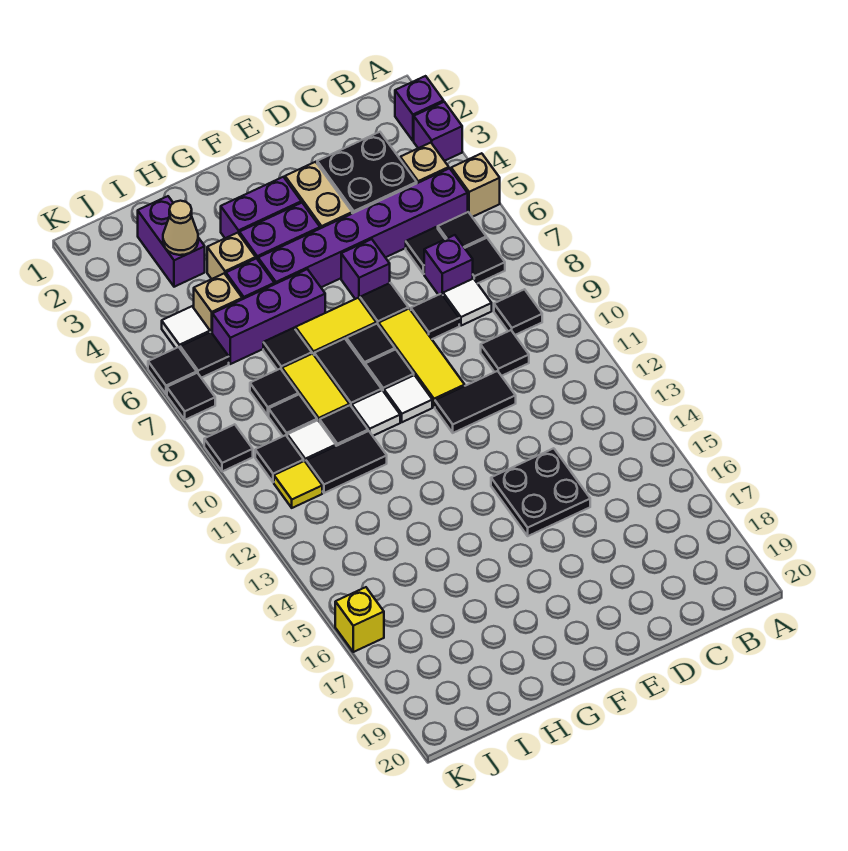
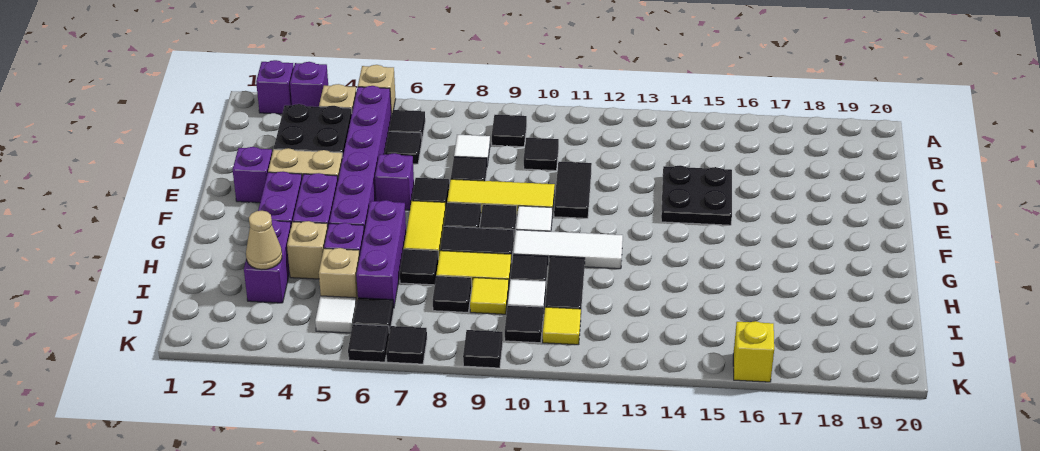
black tile B7 level 1 -> none
purple brick C7 level 1 -> purple brick E2 level 1
white tile G10 level 1 -> white tile G10:G12 level 1
purple brick I2:I3 level 1 -> purple brick H3:I3 level 1
black tile I9 level 1 -> yellow tile I9 level 1

